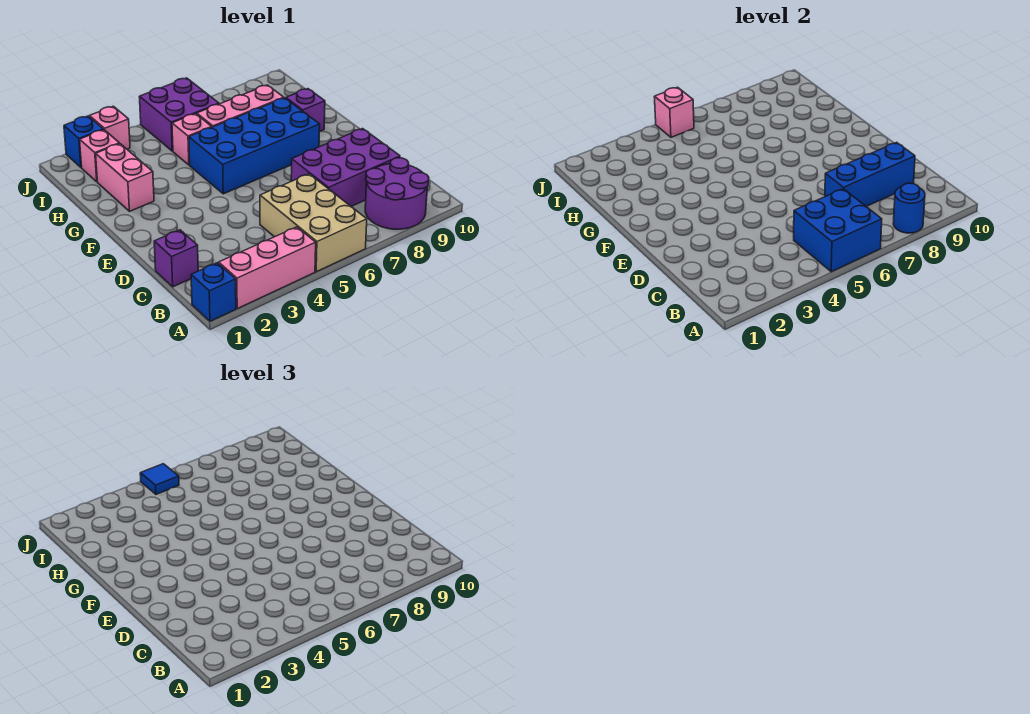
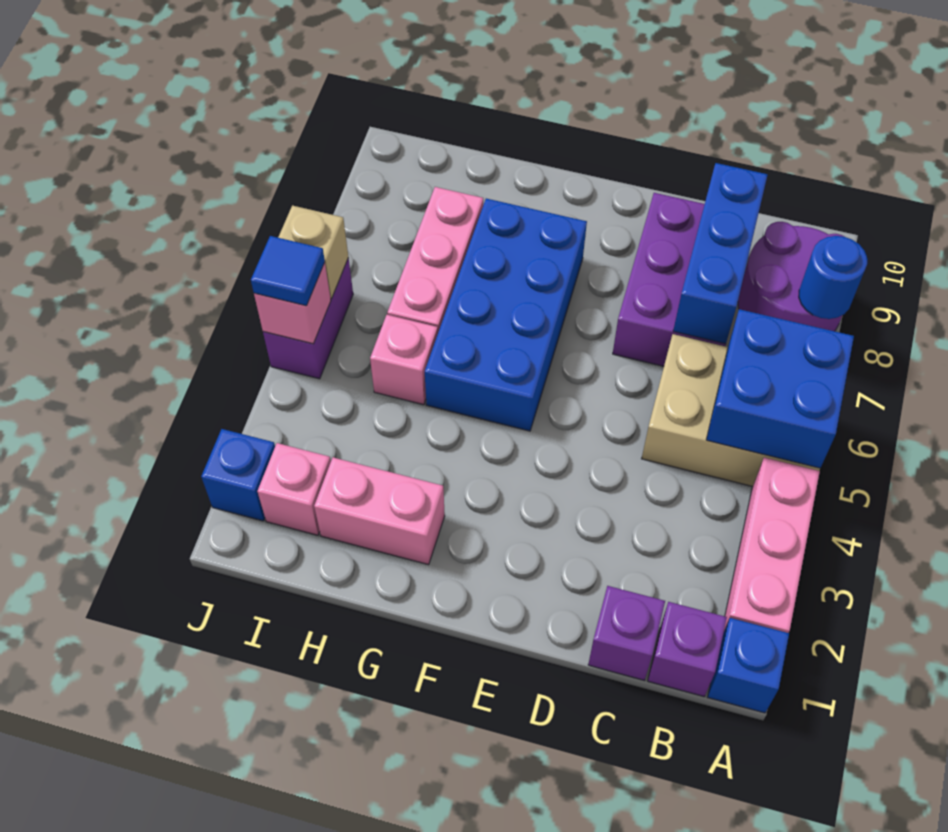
purple brick G9 level 1 -> purple brick B1 level 1
purple brick I5:J6 level 1 -> purple brick J5:J6 level 1
pink brick J3 level 1 -> none
none -> tan brick J6 level 2

